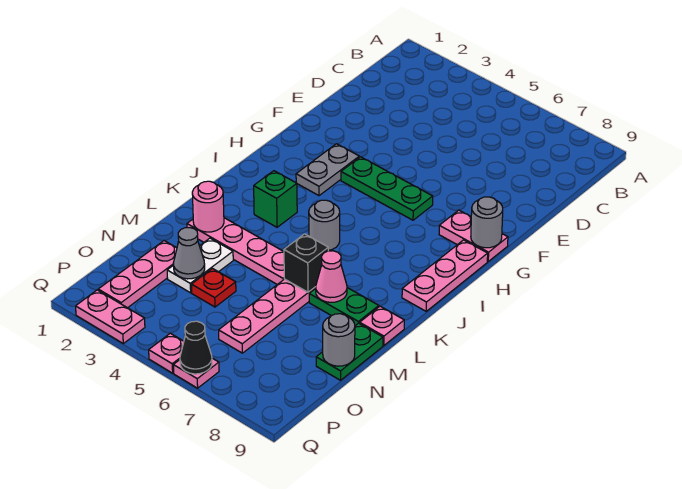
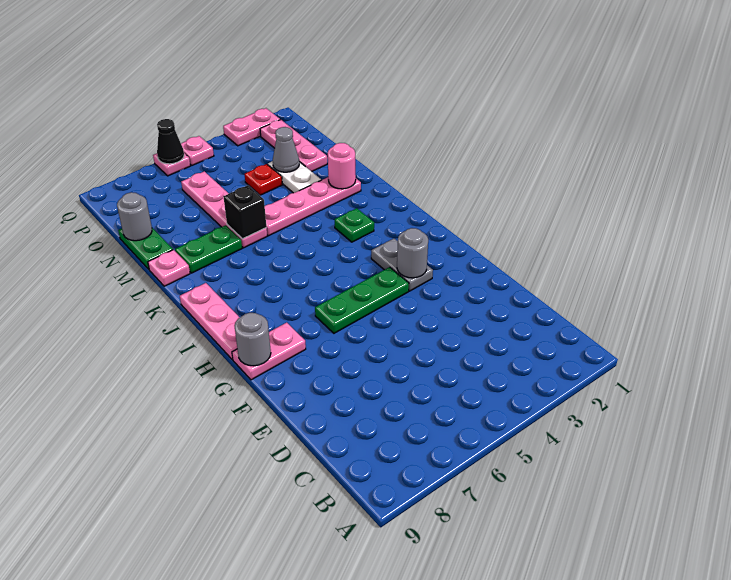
green brick J3 level 1 -> green plate J3 level 1
grey round brick J5 level 1 -> grey round brick G3 level 2
pink cone L7 level 2 -> none

